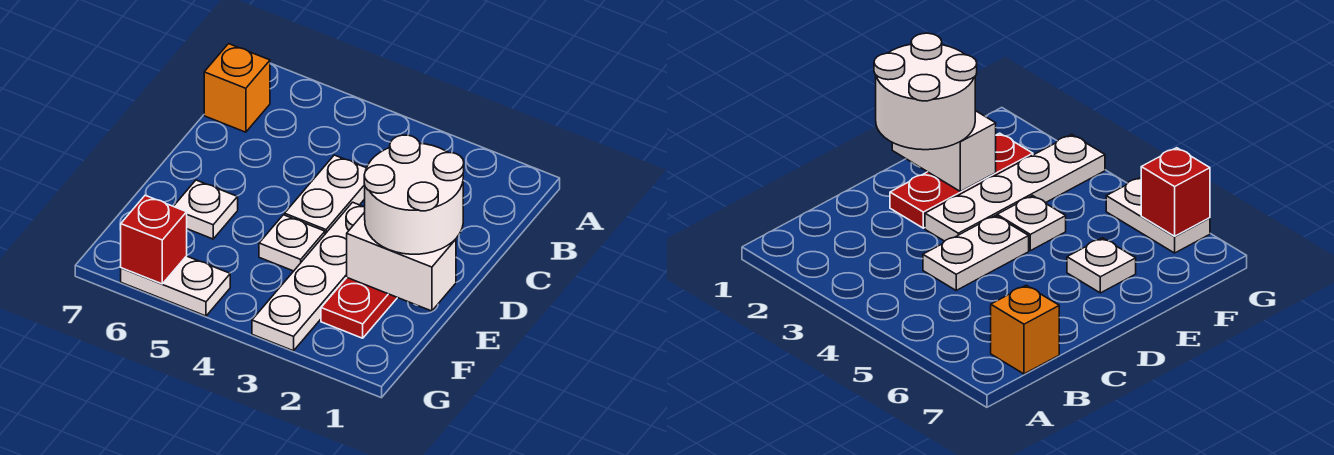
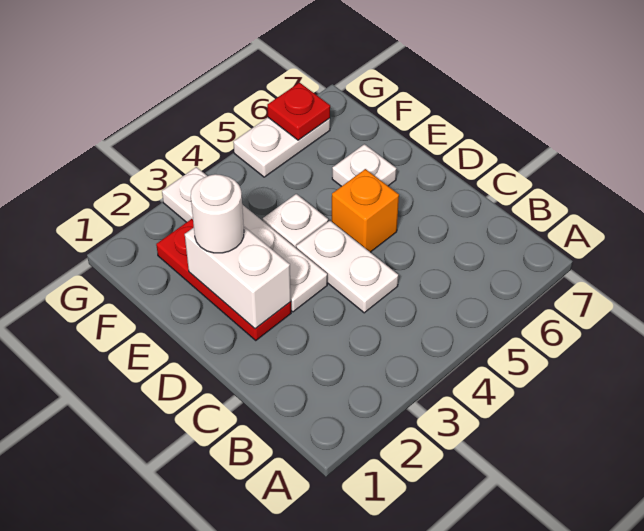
orange brick B7 level 1 -> orange brick D5 level 1
white round brick D1:E2 level 3 -> white round brick E2 level 3
white brick E1:E2 level 2 -> white brick D2:E2 level 2
red brick G6 level 2 -> red plate G6 level 2

